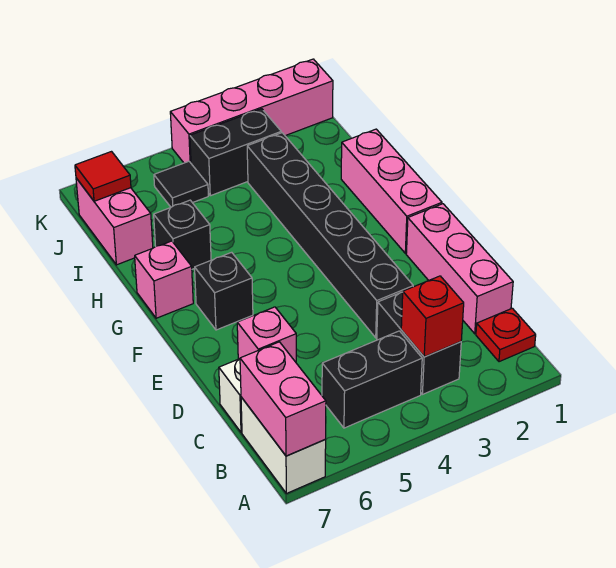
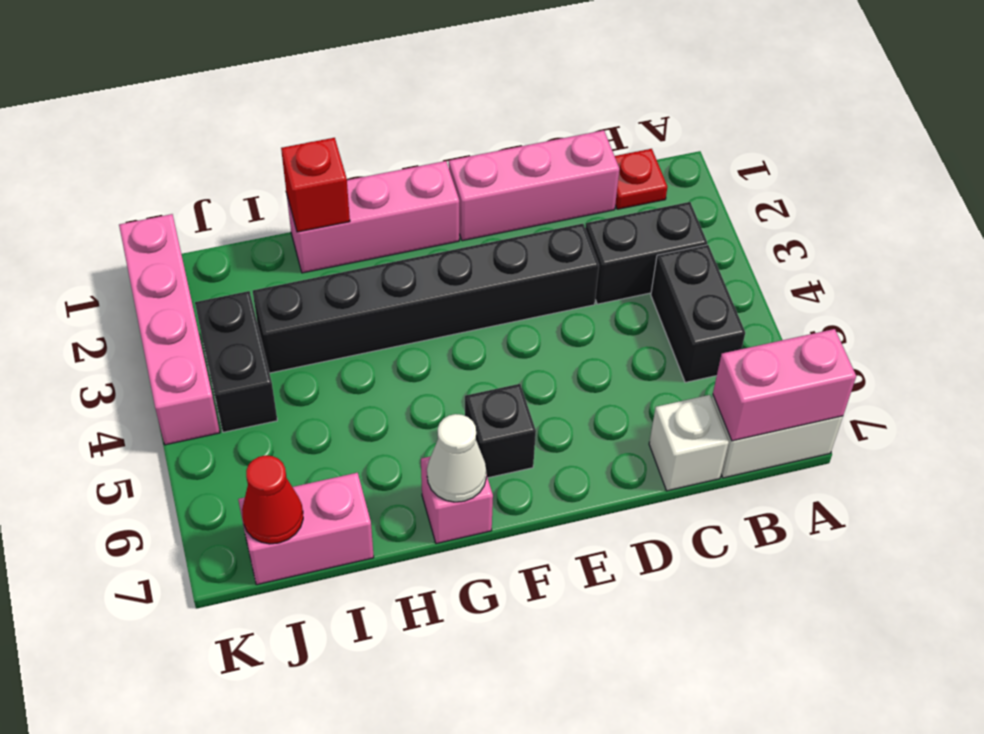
red brick B3 level 2 -> red brick H1 level 2
pink brick D6 level 1 -> none
none -> white cone G7 level 2
black brick H6 level 1 -> none
black tile J5 level 1 -> none
red tile J7 level 2 -> red cone J7 level 2

